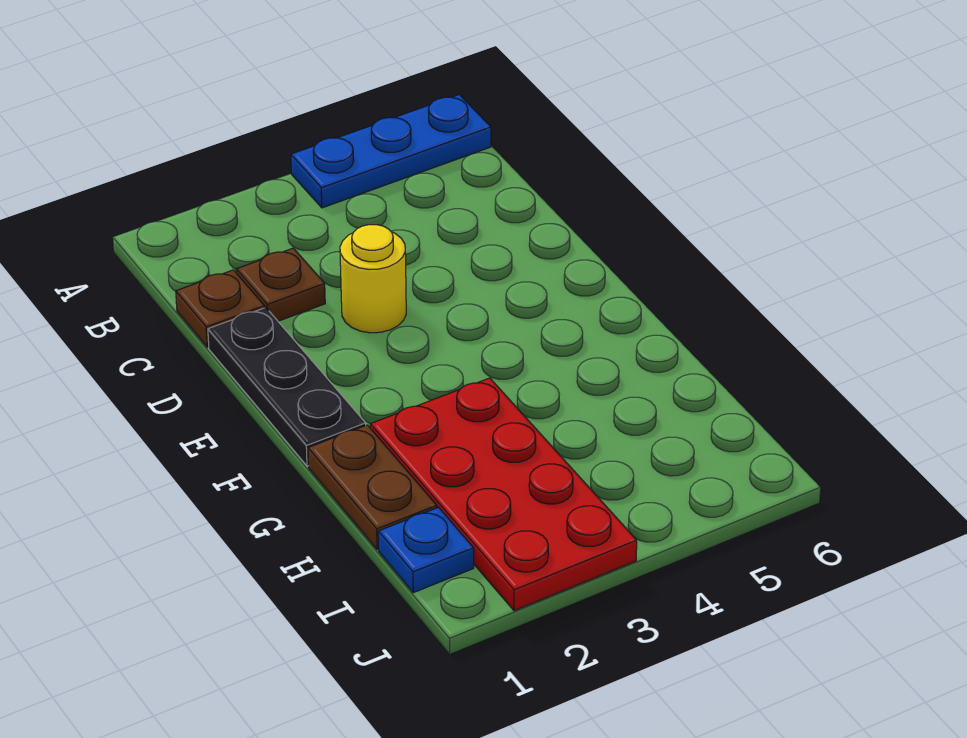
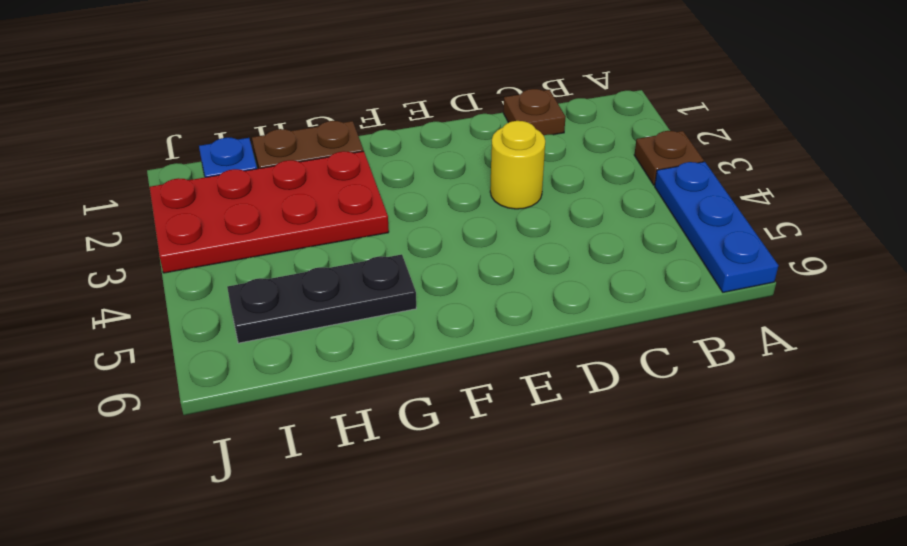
brown plate C2 level 1 -> brown plate A3 level 1
black plate D1:F1 level 1 -> black plate G5:I5 level 1

